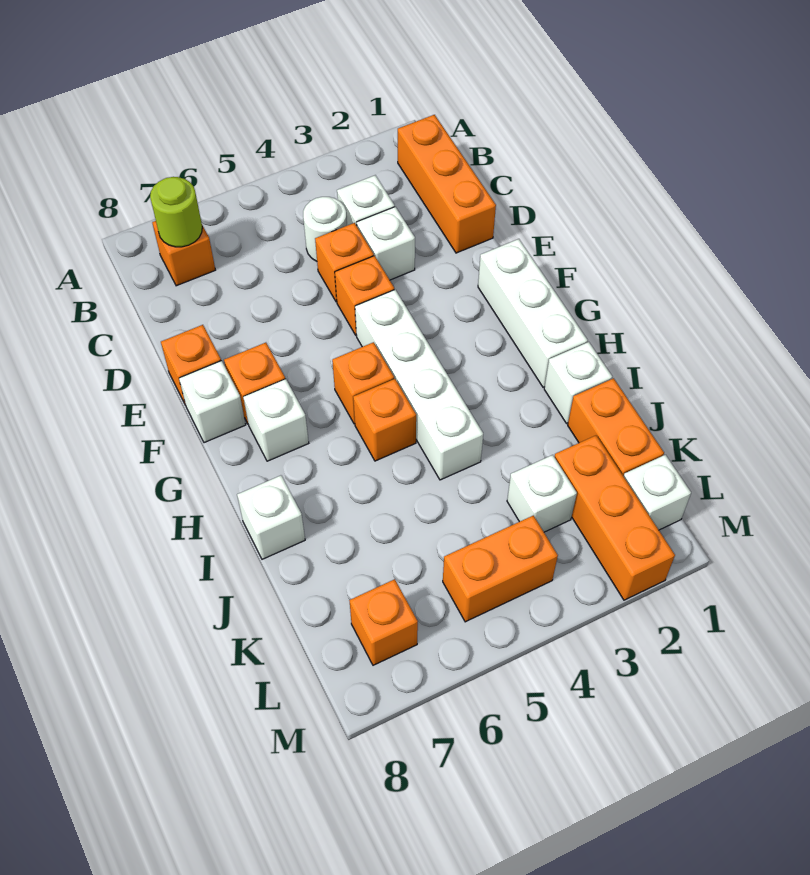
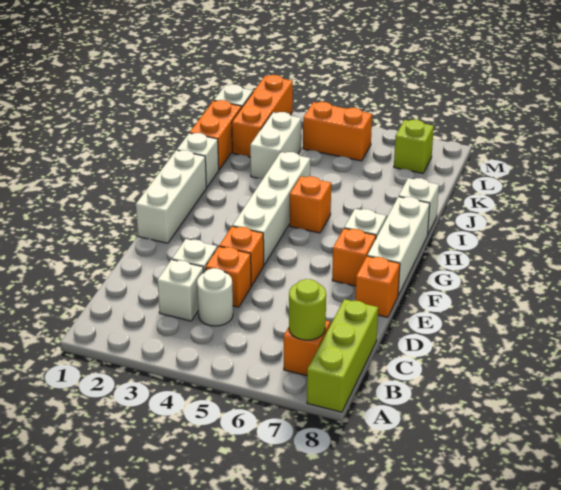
none -> lime brick A8:C8 level 1
orange brick B1:D1 level 1 -> none
white brick F8 level 1 -> white brick F8:H8 level 1
orange brick G5 level 1 -> none
white brick K3 level 1 -> white brick J3:K3 level 1
orange brick L7 level 1 -> lime brick L7 level 1

